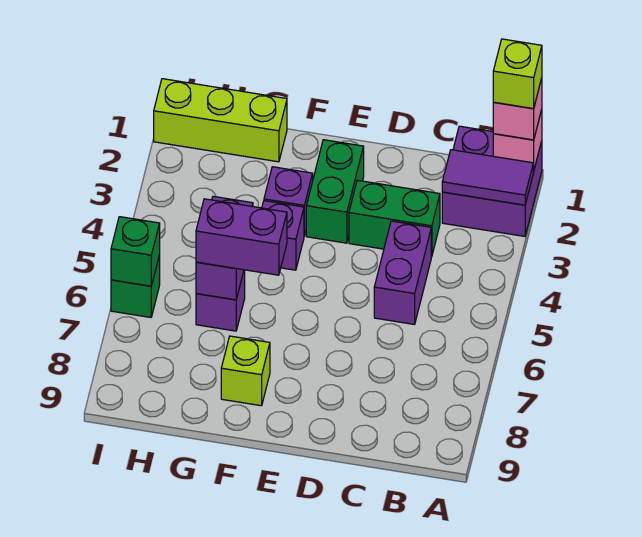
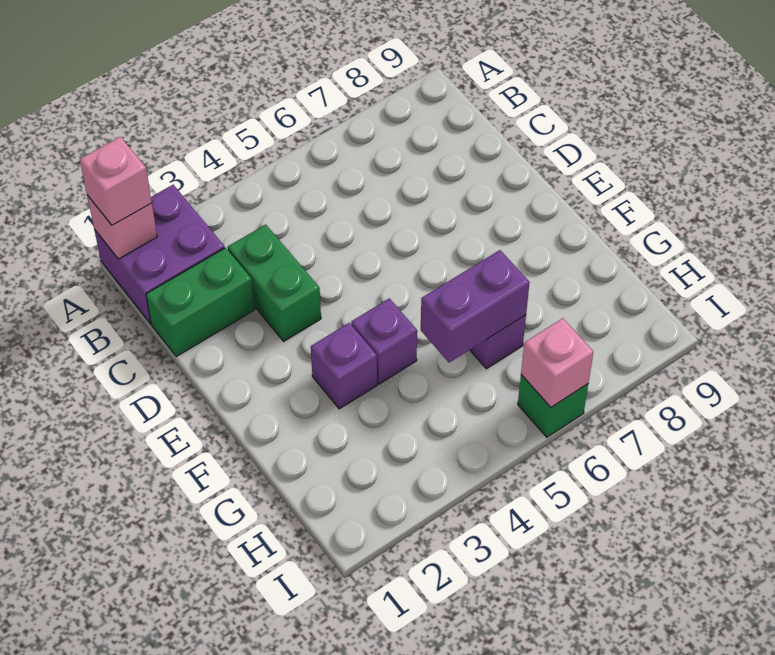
lime brick A1 level 4 -> none
purple tile A2:B2 level 2 -> none
purple brick C4:C5 level 1 -> none
green brick E2:E3 level 1 -> green brick C1:C2 level 1
purple brick F6:G6 level 3 -> none
lime brick F8 level 1 -> none
lime brick G1:I1 level 1 -> none
green brick I6 level 2 -> pink brick I6 level 2

